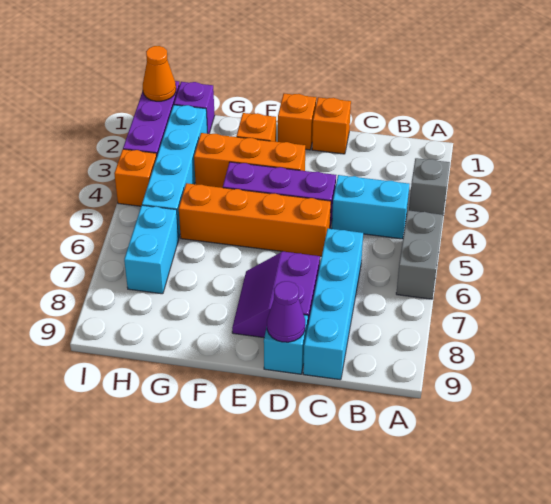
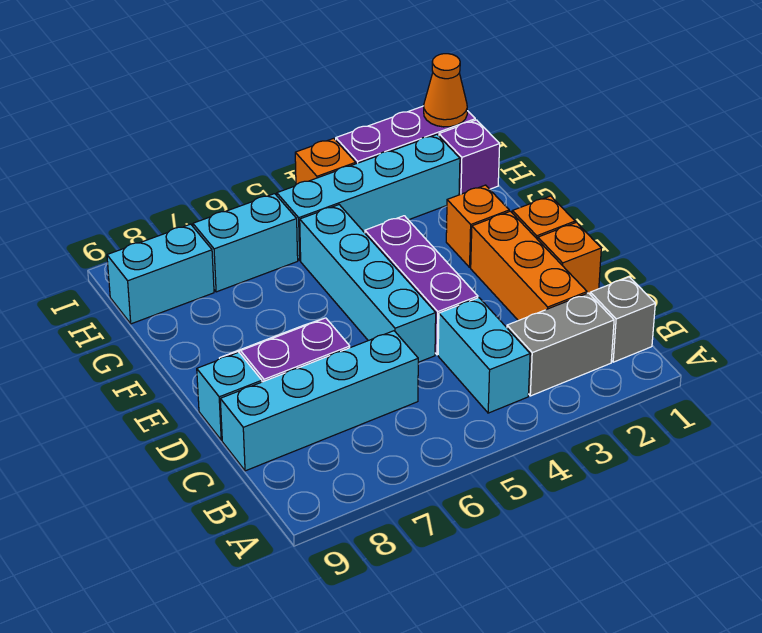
grey brick A3 level 1 -> grey brick B1 level 1
grey brick A5:A6 level 1 -> grey brick B2:B3 level 1
orange brick D5:G5 level 1 -> cyan brick D5:G5 level 1
purple cone D9 level 2 -> none
orange brick E3:G3 level 1 -> orange brick C2:E2 level 1
none -> cyan brick H8:H9 level 1

